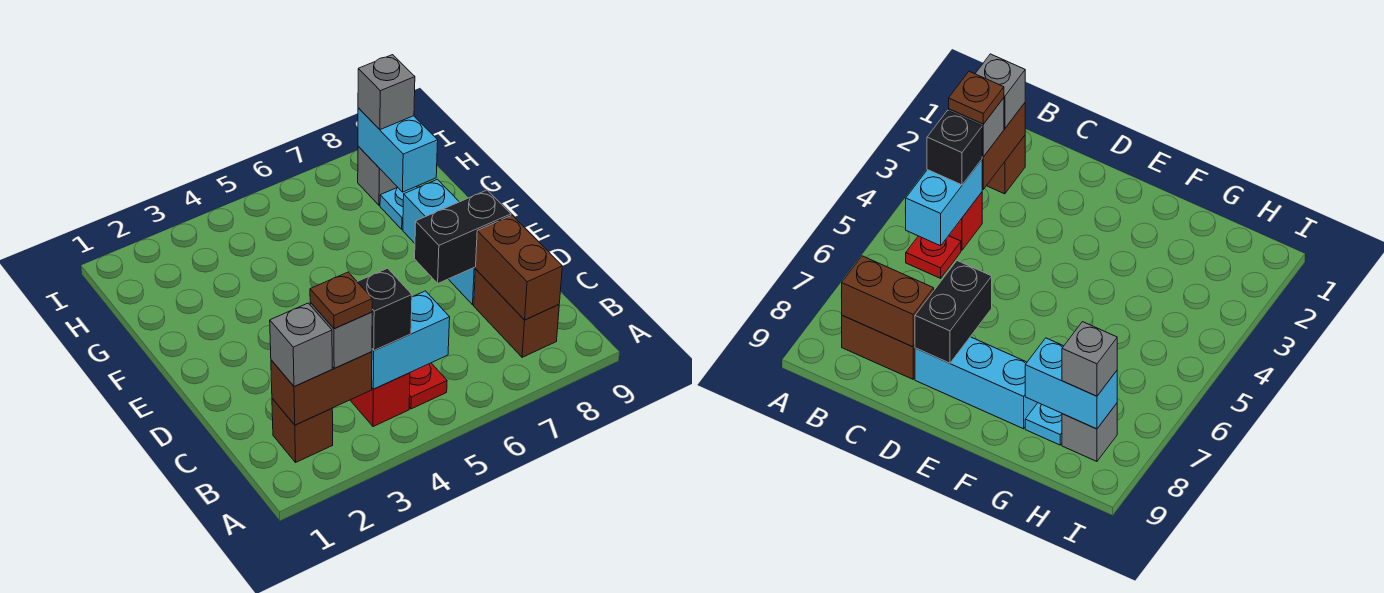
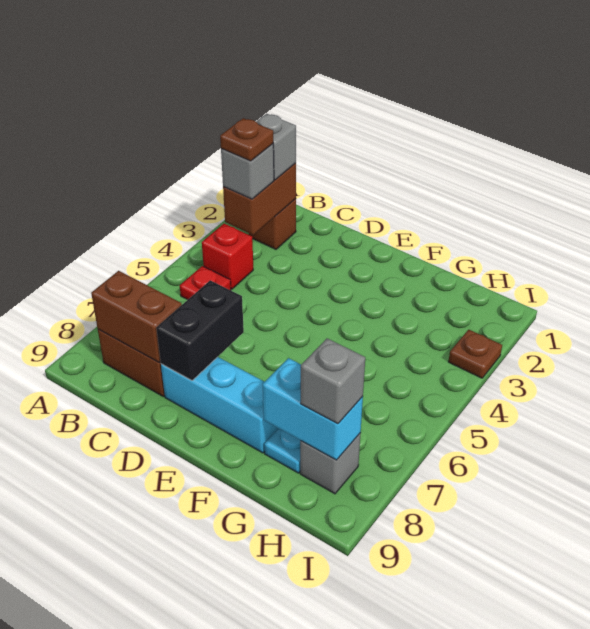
cyan brick B4:B5 level 2 -> none
black brick B4 level 3 -> none
none -> brown plate I3 level 1

